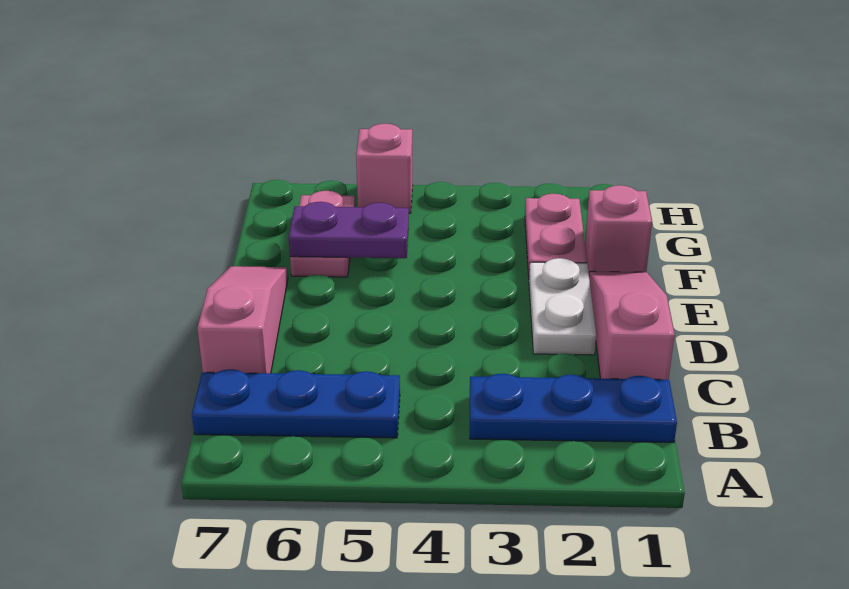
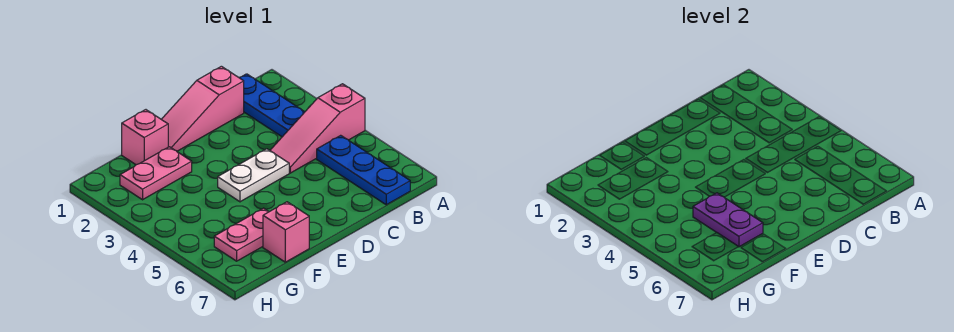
pink slope C7:E7 level 1 top C -> pink slope A4:C4 level 1 top A
white plate D2:E2 level 1 -> white plate D4:E4 level 1
pink brick H5 level 1 -> pink brick F7 level 1

